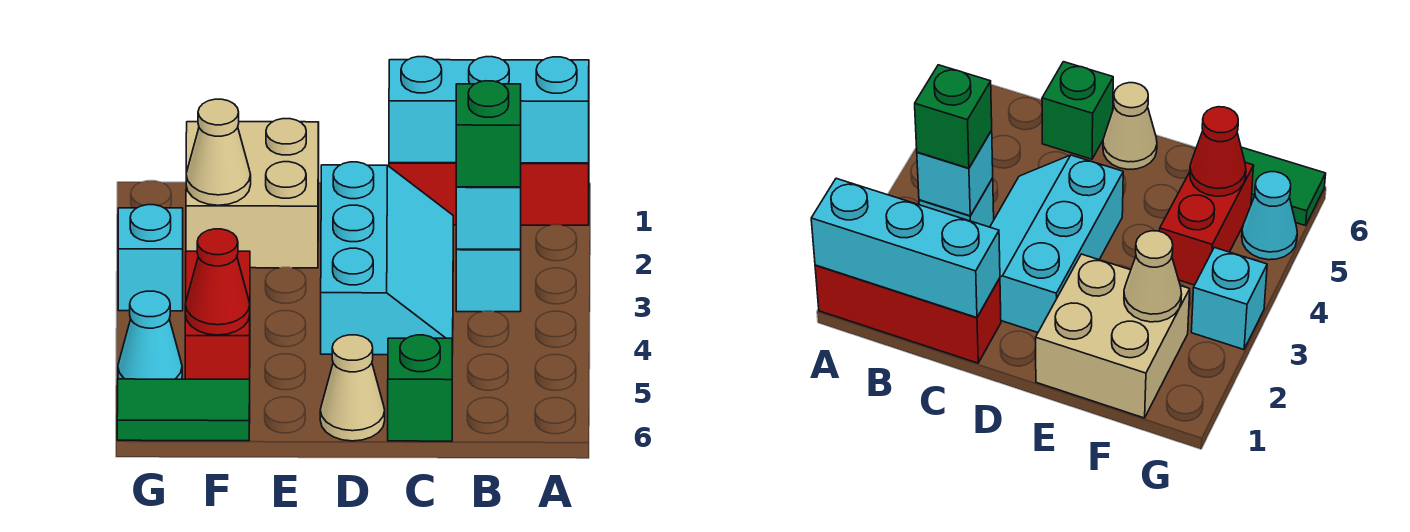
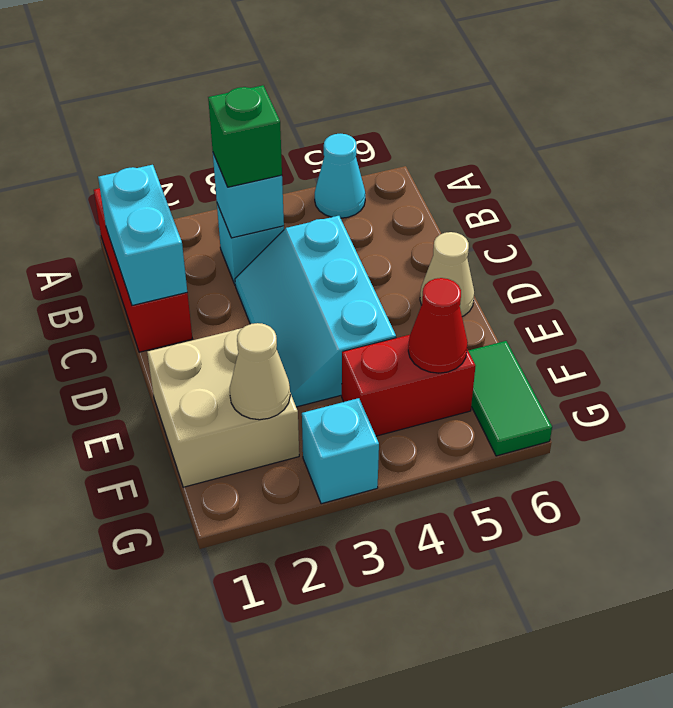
cyan brick A1:C1 level 2 -> cyan brick B1:C1 level 2
cyan slope C2:D4 level 1 top D -> cyan slope C3:E4 level 1 top 4
green brick C6 level 1 -> none
cyan cone G5 level 1 -> cyan cone A5 level 1

